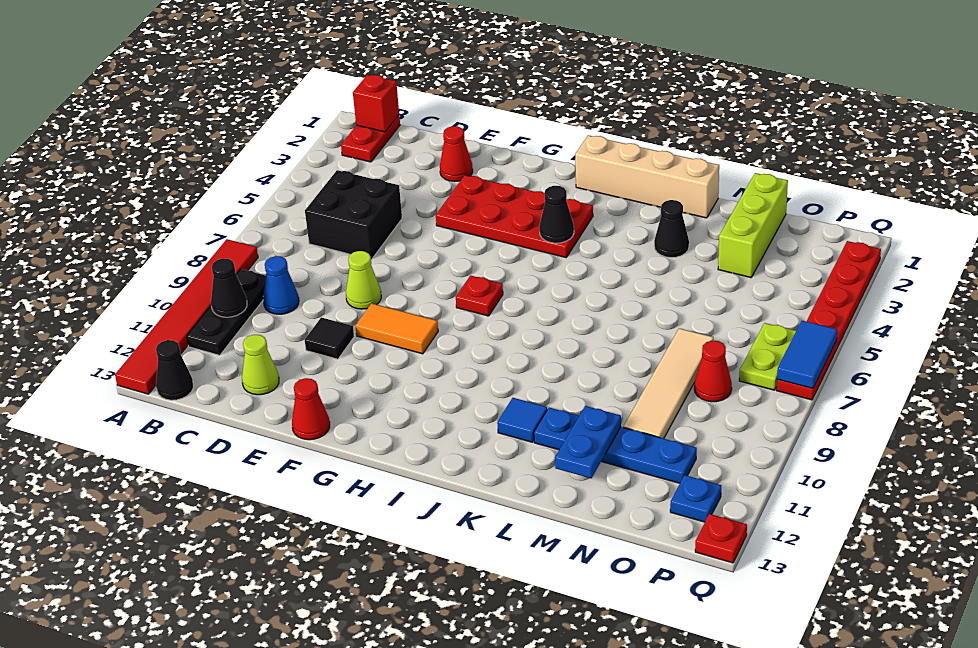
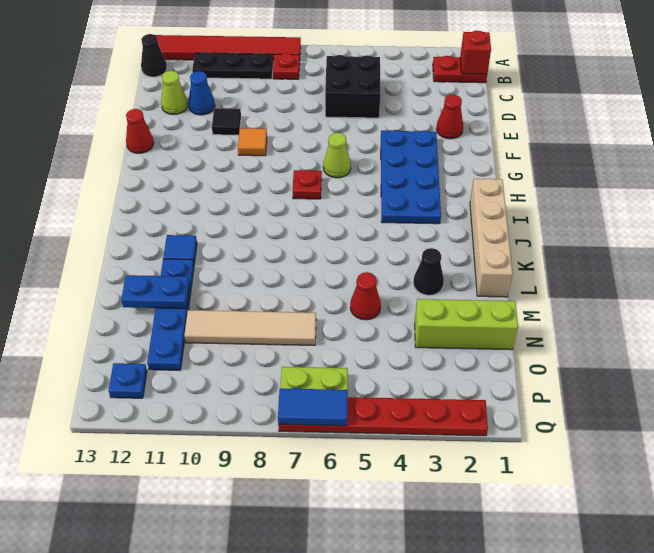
black cone B10 level 2 -> none
blue cone C9 level 1 -> blue cone D11 level 1
lime cone E8 level 1 -> lime cone G6 level 1
red plate F3:I4 level 1 -> blue plate F3:I4 level 1
orange tile F9:G9 level 1 -> orange tile F9 level 1
black cone I4 level 2 -> none
red cone O8 level 1 -> red cone M5 level 1
red plate Q13 level 1 -> red plate B8 level 1

